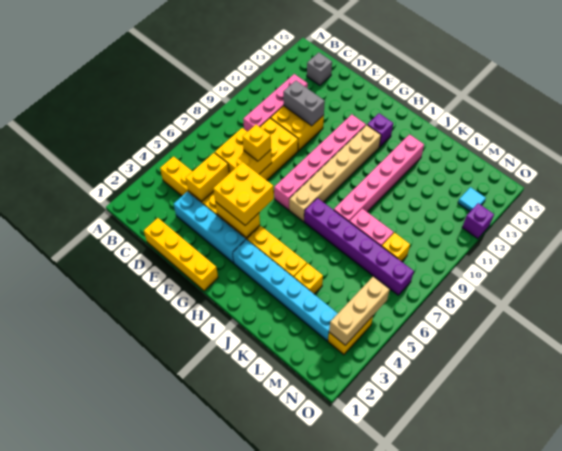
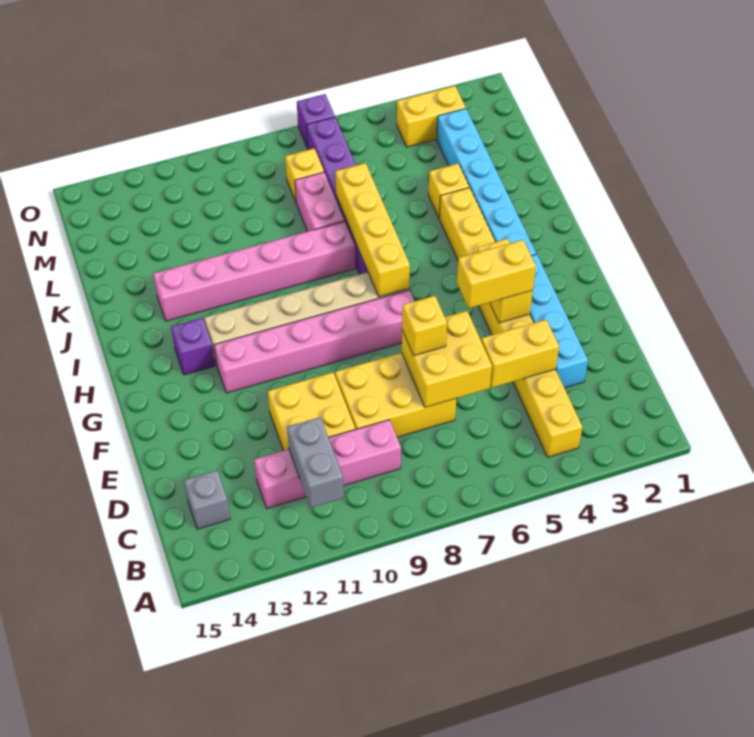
yellow brick D1:G1 level 1 -> yellow brick H7:K7 level 2
grey brick D11:E11 level 2 -> grey brick B11:C11 level 2
yellow brick F4:G5 level 3 -> yellow brick F4:F5 level 3
tan brick N3:N5 level 2 -> none
cyan tile N13 level 1 -> none
purple brick O12 level 1 -> purple brick O7 level 1

